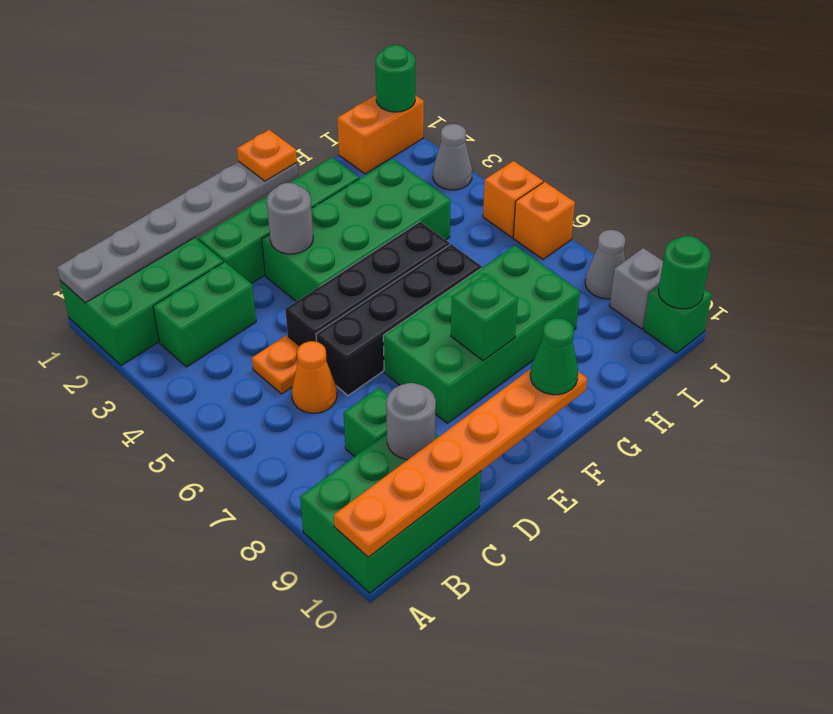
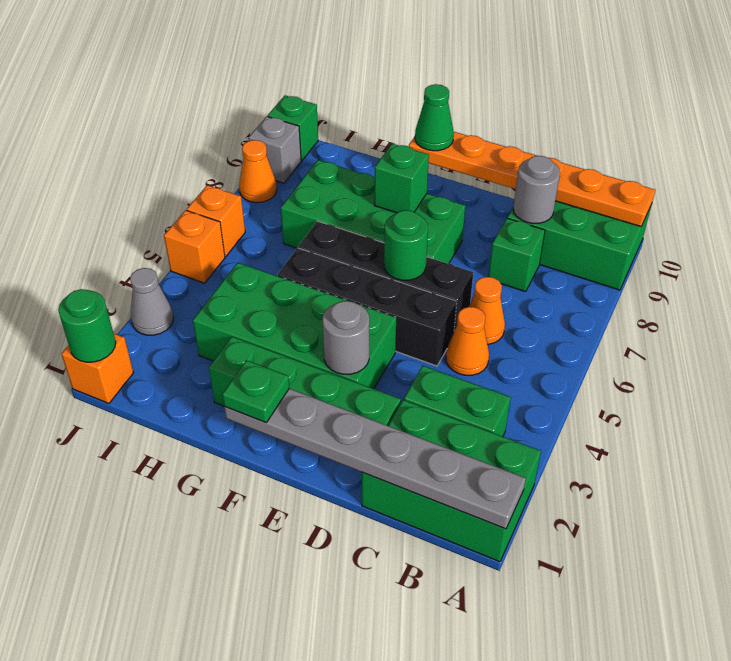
orange plate C5 level 1 -> orange cone C5 level 1
orange plate F1 level 3 -> green plate F1 level 3
orange brick I1:J1 level 1 -> orange brick J1 level 1
grey cone J8 level 1 -> orange cone J8 level 1
green round brick J10 level 2 -> green round brick E6 level 2

